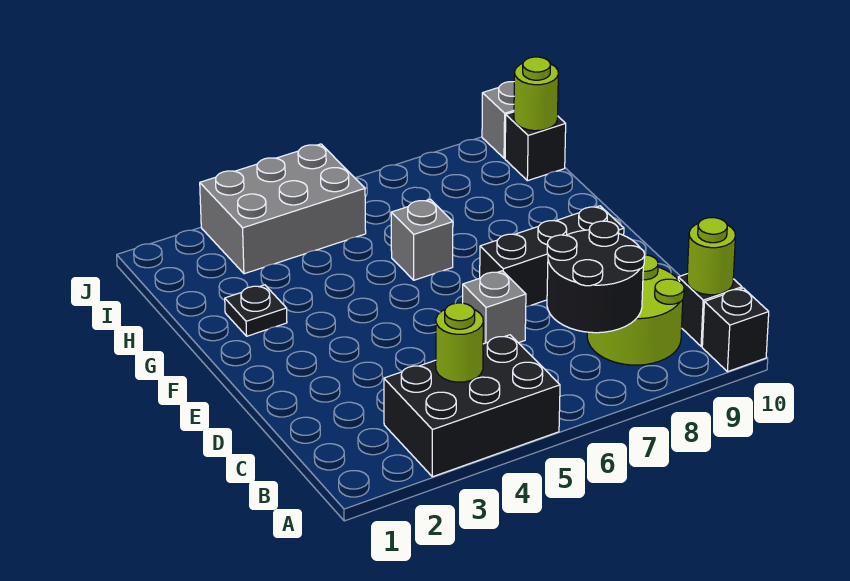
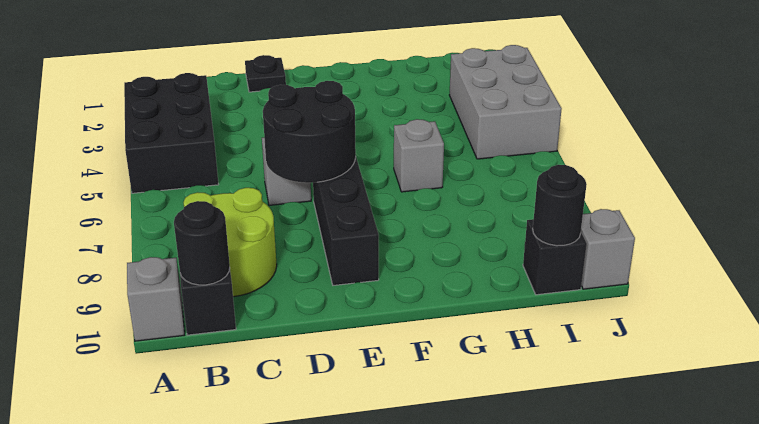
black brick A10 level 1 -> grey brick A10 level 1
lime round brick B4 level 2 -> none
black round brick B7:C8 level 2 -> black round brick D6:E7 level 2
lime round brick B10 level 2 -> black round brick B10 level 2
black plate G2 level 1 -> black plate D1 level 1
lime round brick I10 level 2 -> black round brick I10 level 2

